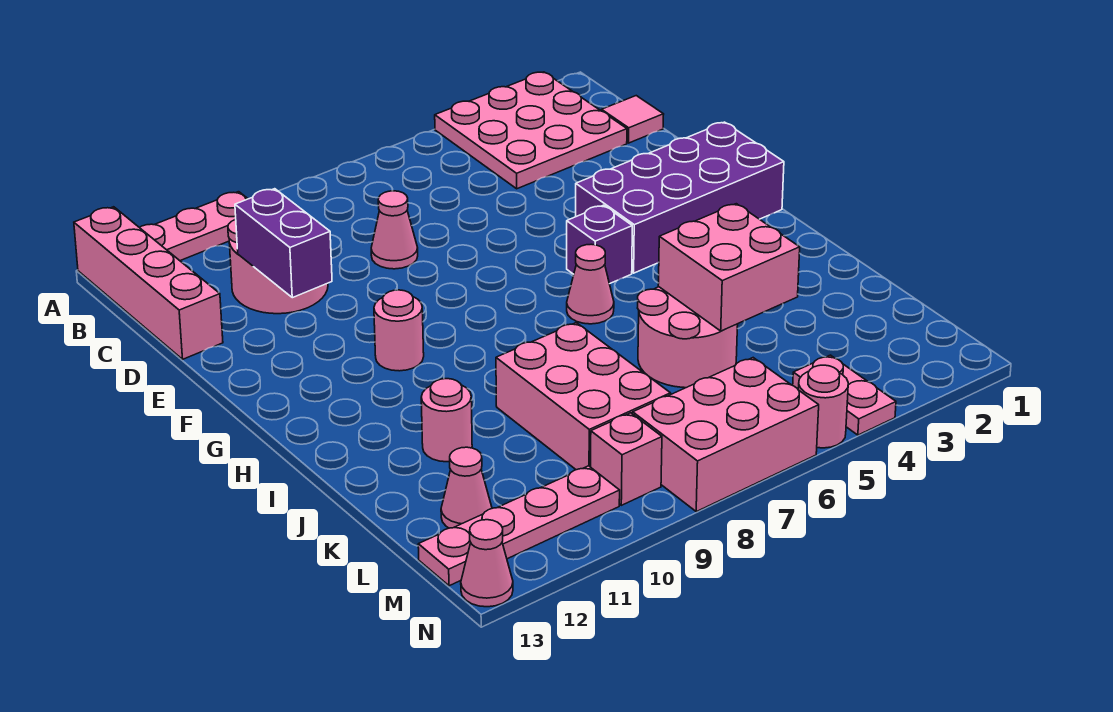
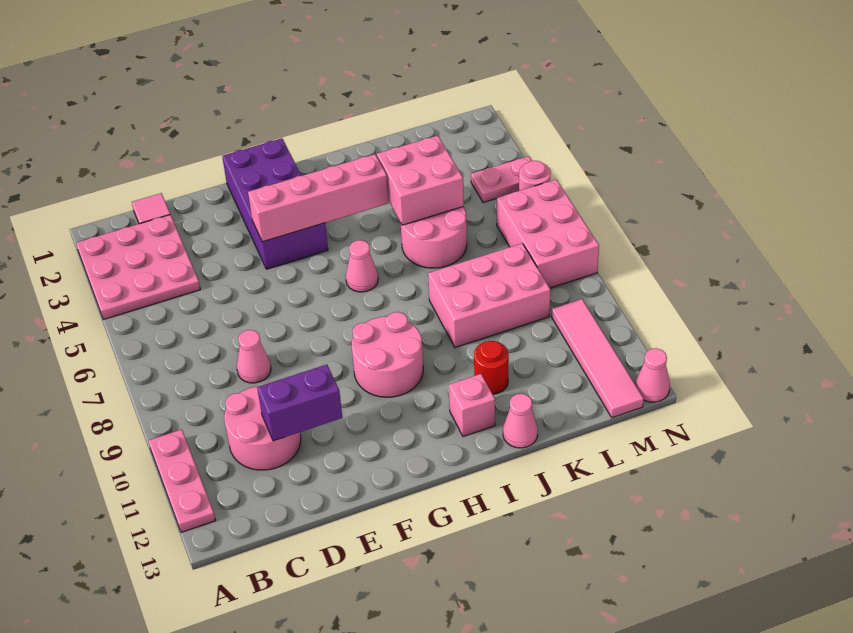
pink brick A13:D13 level 1 -> pink brick F4:I4 level 2
purple brick G5 level 1 -> none
pink round brick G10 level 1 -> pink round brick G9:H10 level 1
pink round brick J11 level 1 -> red round brick J11 level 1
pink cone L12 level 1 -> pink cone J13 level 1
pink brick M9 level 1 -> pink brick I12 level 1
pink plate M10:M13 level 1 -> pink tile M10:M13 level 1

